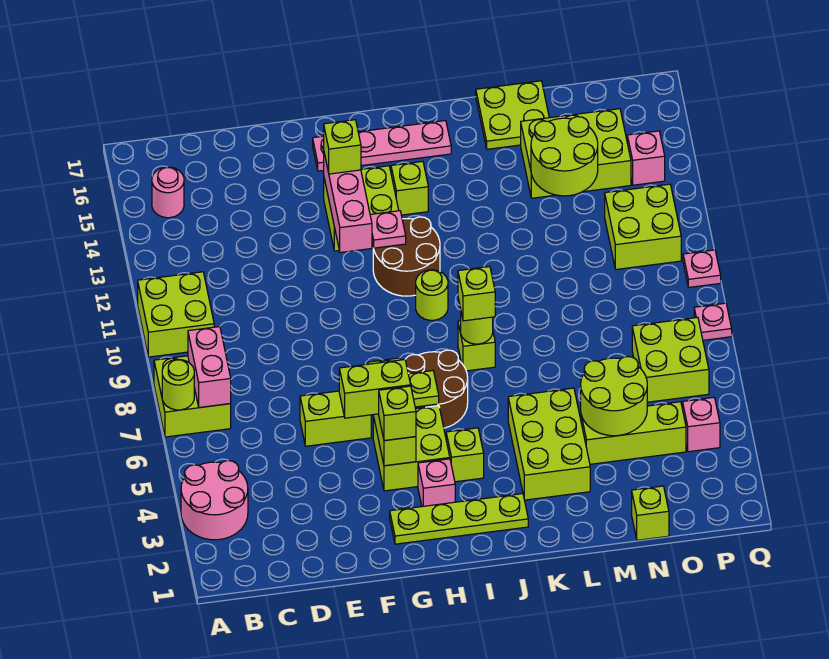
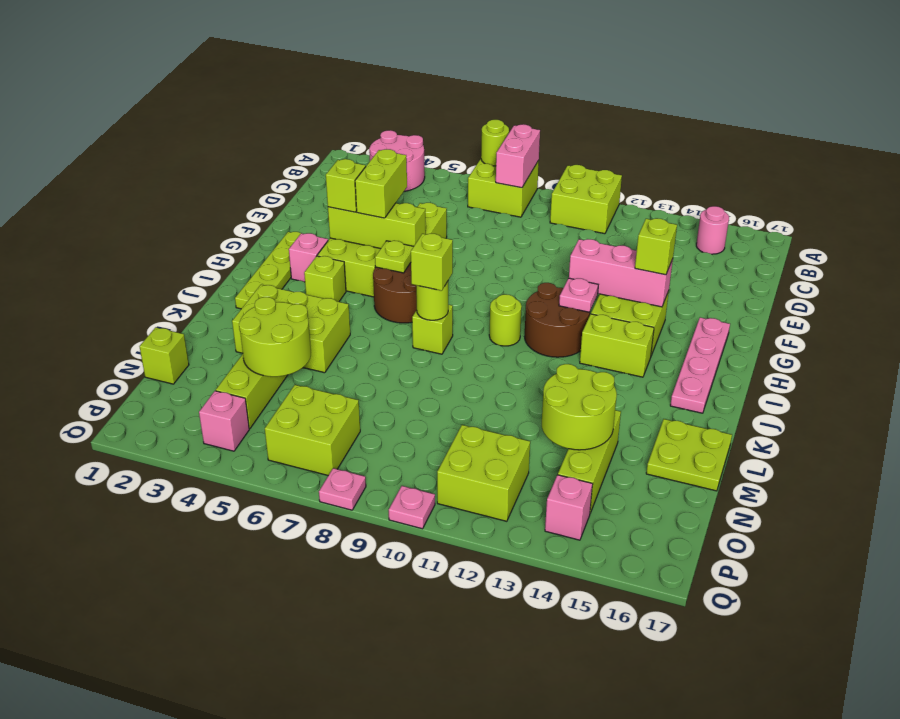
pink brick B7:B8 level 2 -> pink brick A8:B8 level 2
lime brick I14 level 1 -> lime brick I13:I14 level 1
lime brick M14:O15 level 1 -> lime brick M14:O14 level 1

